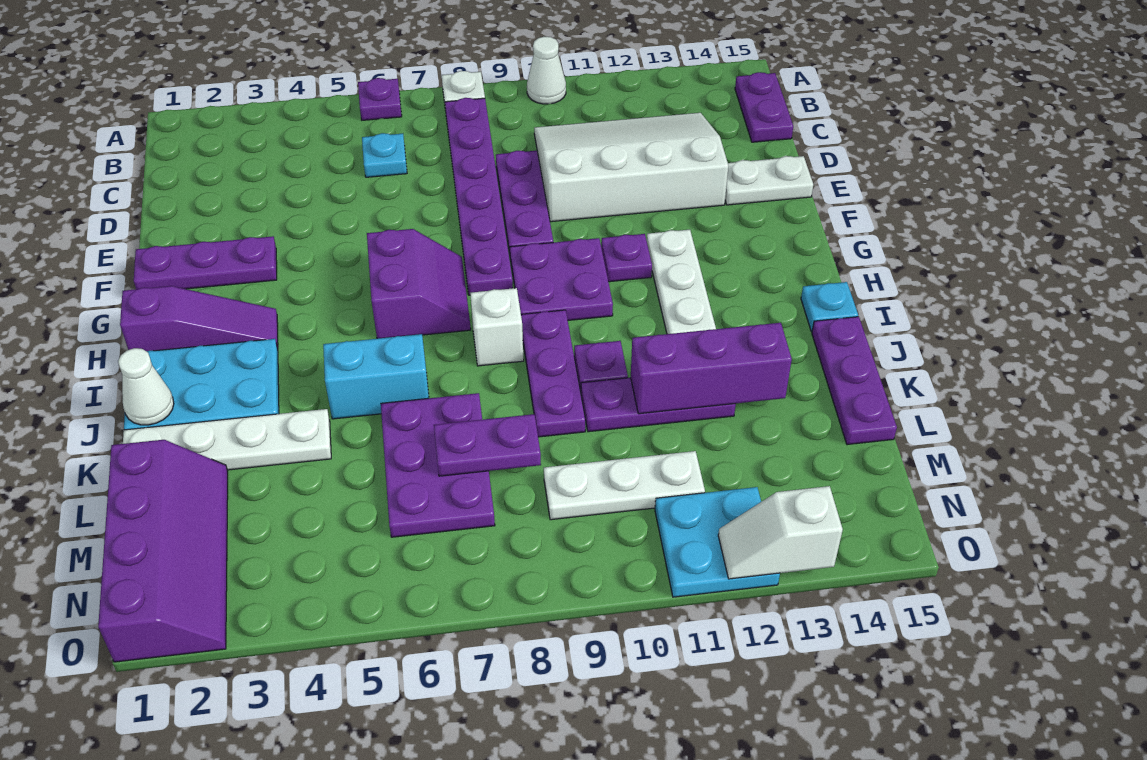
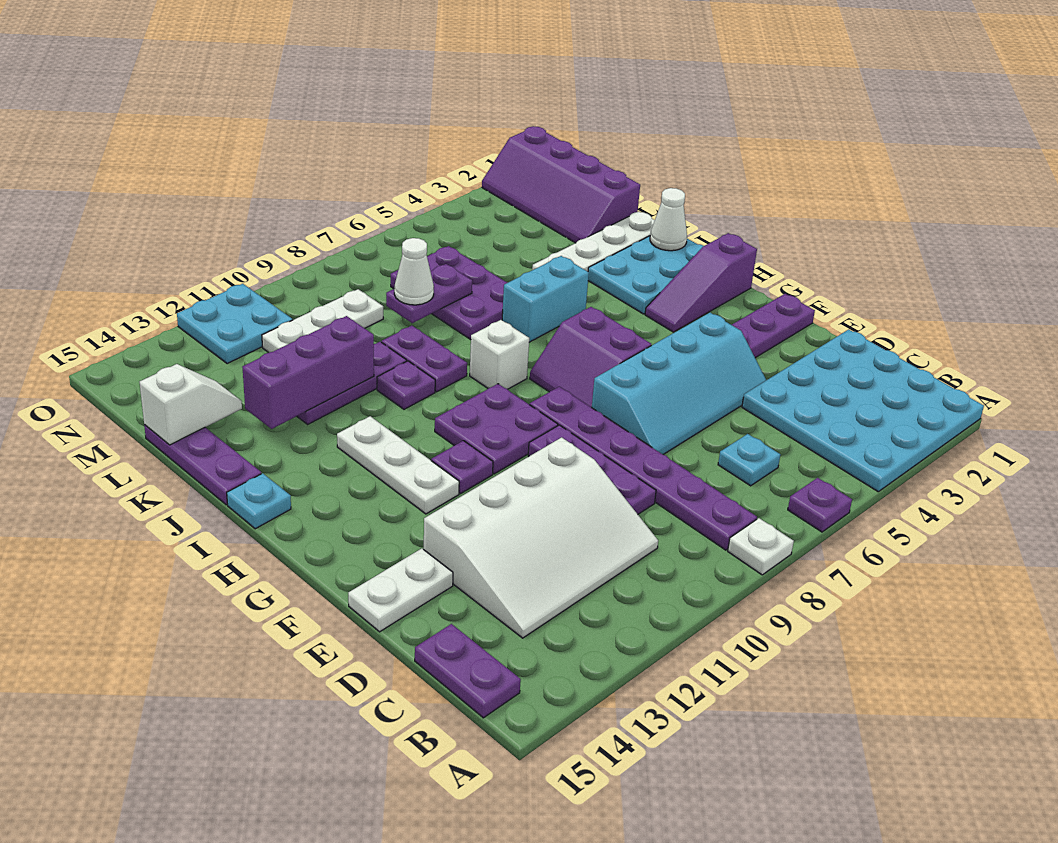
none -> cyan plate A1:D4 level 1
white cone A10 level 1 -> white cone L8 level 3
none -> cyan slope E4:F7 level 1 top F
purple plate I9:K9 level 1 -> purple plate J9:K9 level 1
white slope O12:O13 level 2 top 13 -> white slope L14:L15 level 2 top 15

